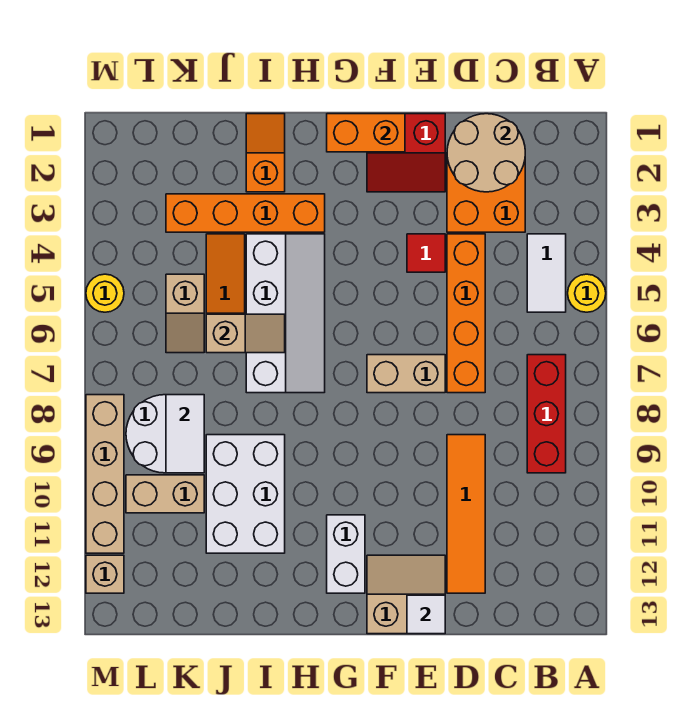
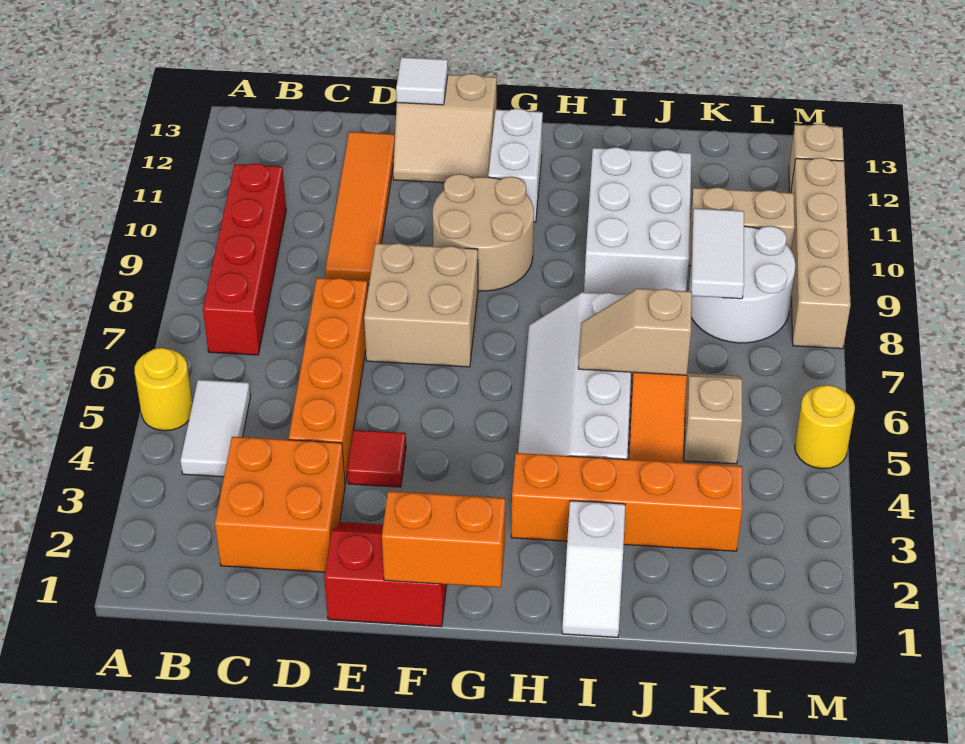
red brick B7:B9 level 1 -> red brick B7:B10 level 1
tan round brick C1:D2 level 2 -> tan round brick F9:G10 level 1
tan brick E7:F7 level 1 -> tan brick E7:F8 level 1
orange slope I1:I2 level 1 top 2 -> white slope I1:I2 level 1 top 2

